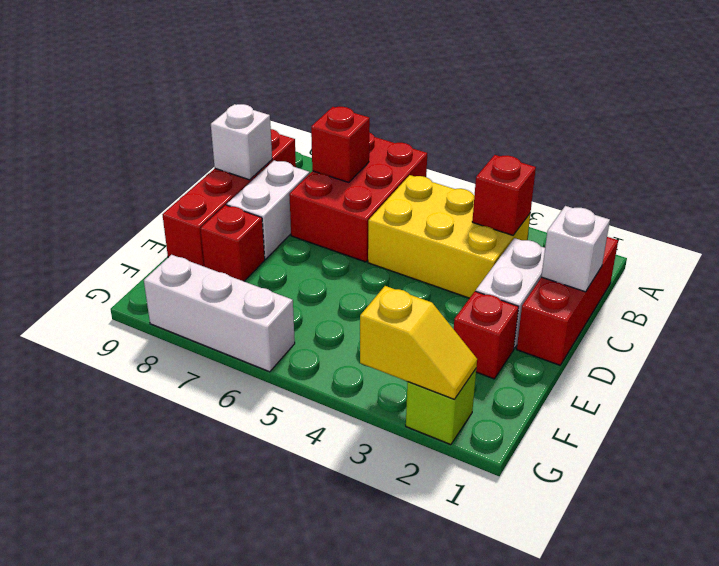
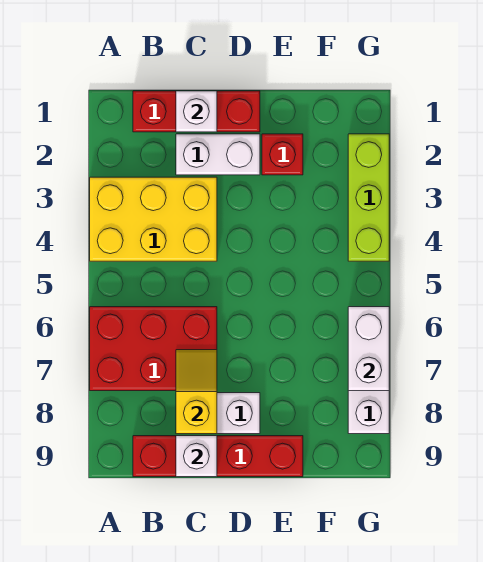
yellow brick B3:C5 level 1 -> yellow brick A3:C4 level 1
red brick B3 level 2 -> none
red brick B7 level 2 -> none
red brick E8 level 1 -> none
lime brick G2 level 1 -> lime brick G2:G4 level 1
yellow slope G2:G3 level 2 top 3 -> yellow slope C7:C8 level 2 top 8
none -> white brick G6:G7 level 2

